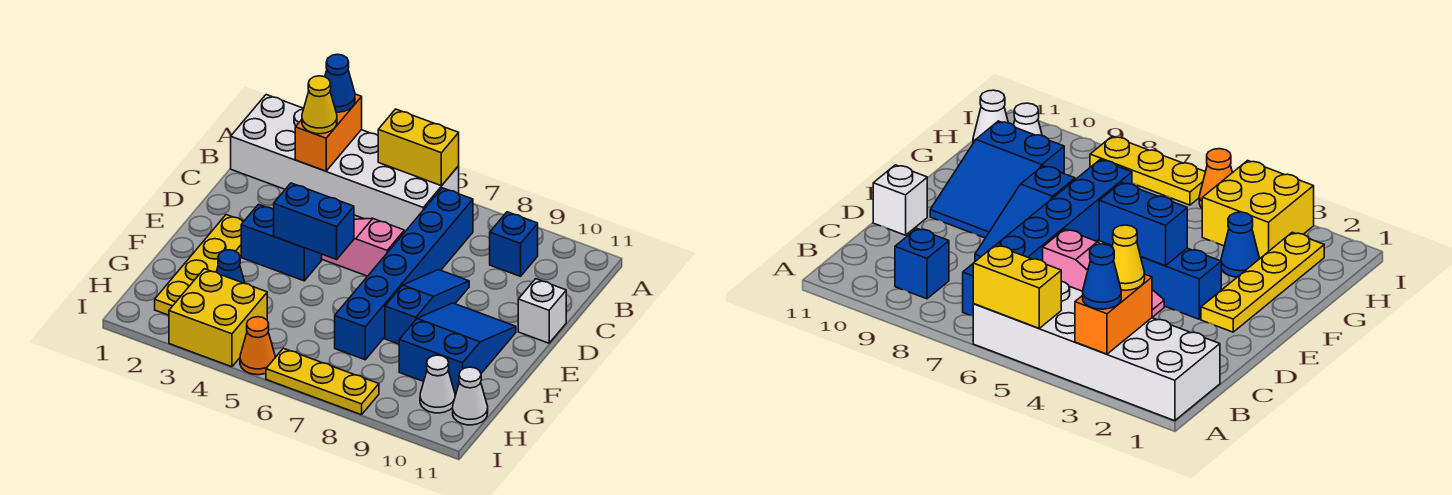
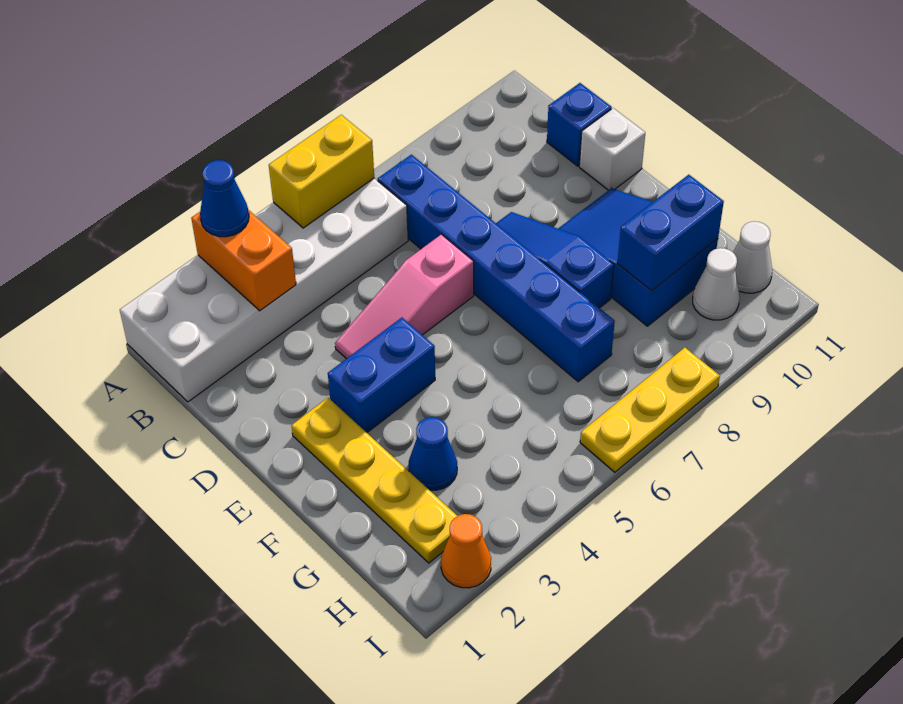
yellow cone B3 level 3 -> none
blue brick B9 level 1 -> blue brick C11 level 1
blue brick E4:E5 level 2 -> blue brick G9:G10 level 2
yellow brick H3:I4 level 1 -> none
orange cone I5 level 1 -> orange cone I2 level 1

